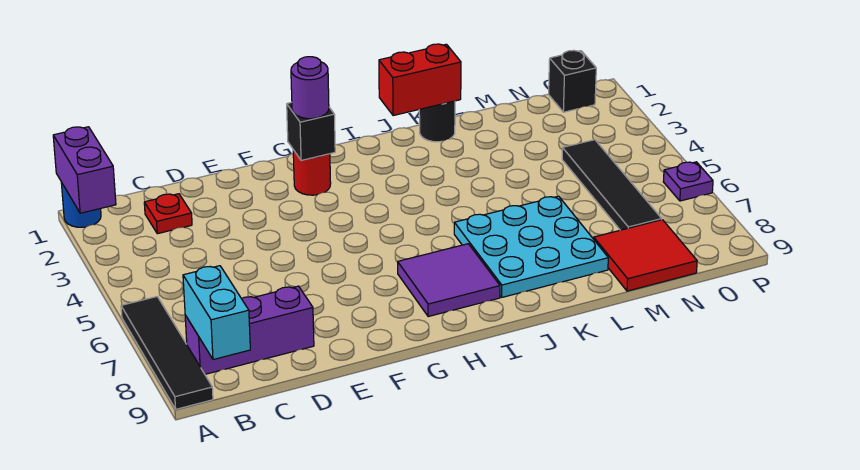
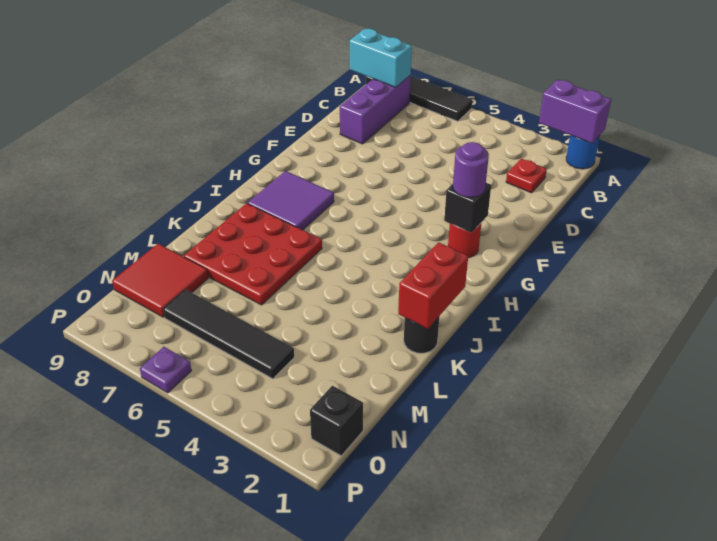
cyan plate J6:L8 level 1 -> red plate J6:L8 level 1

